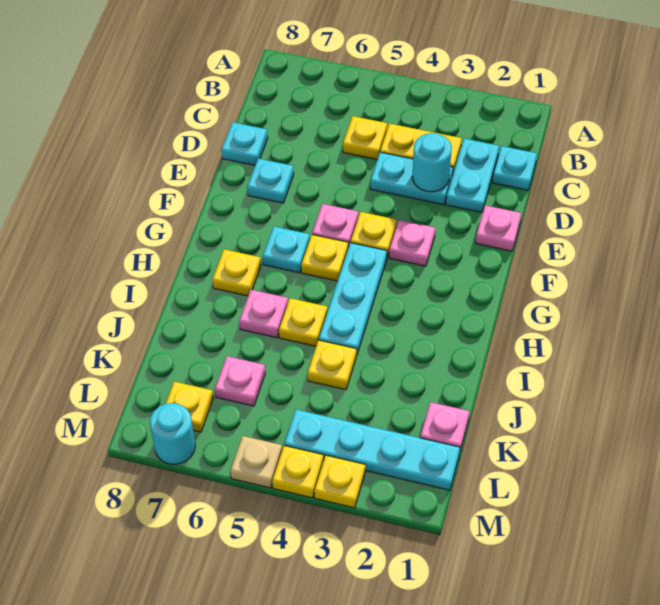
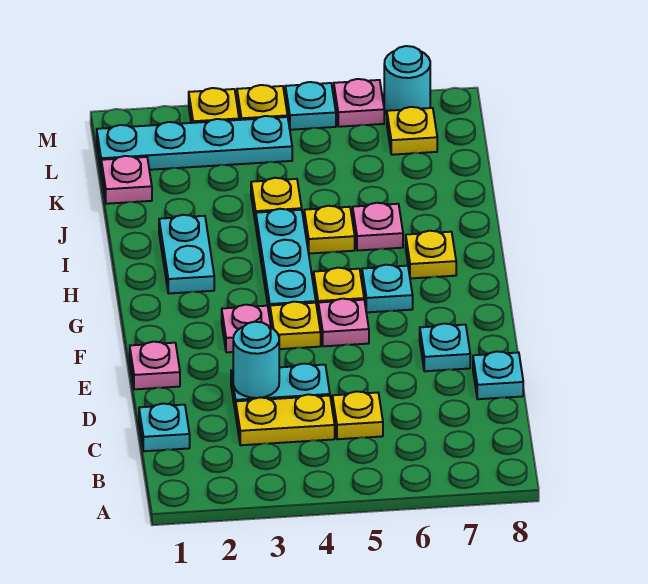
cyan plate C2:D2 level 1 -> cyan plate H2:I2 level 1
pink plate K6 level 1 -> pink plate M6 level 1
tan plate M5 level 1 -> cyan plate M5 level 1

